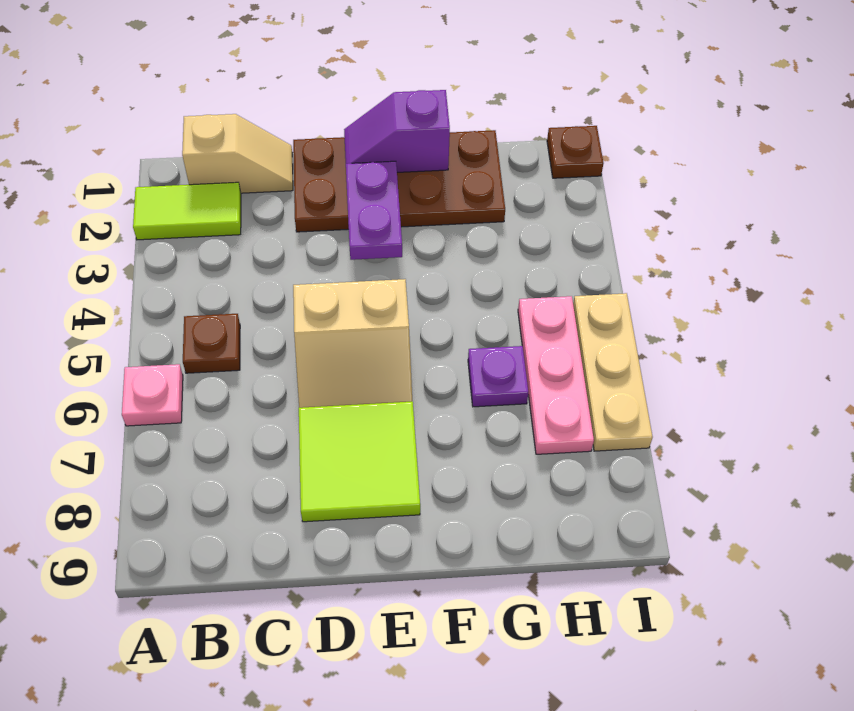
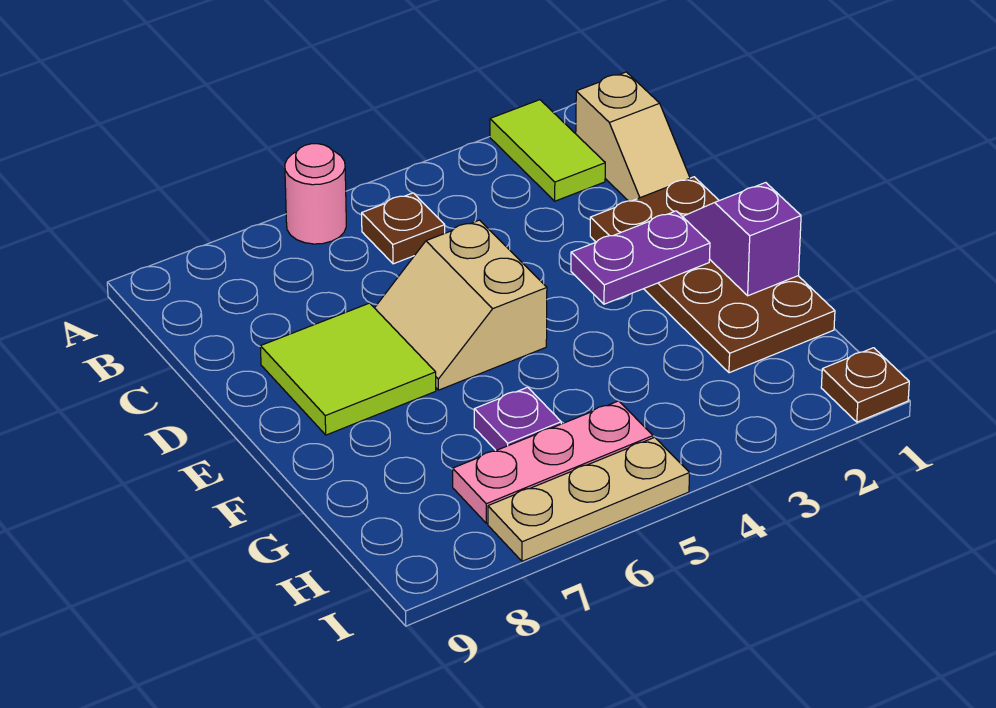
pink plate A6 level 1 -> pink round brick A6 level 1

